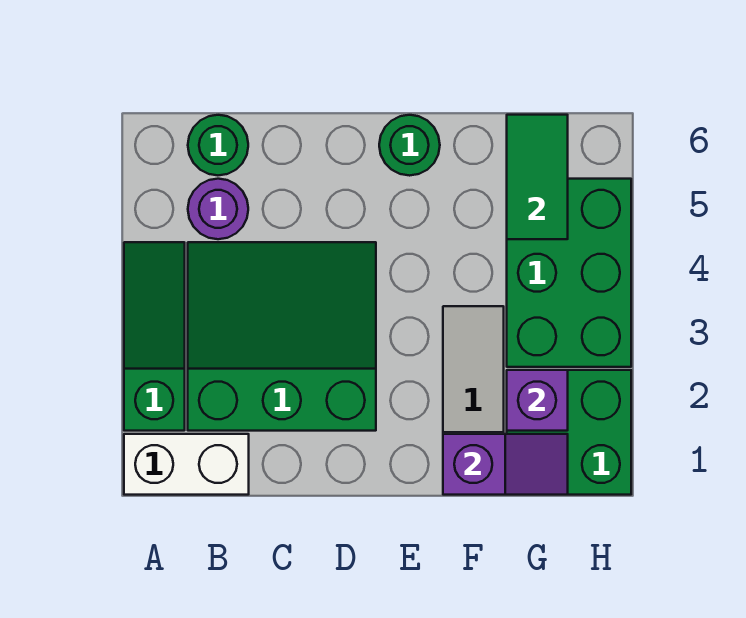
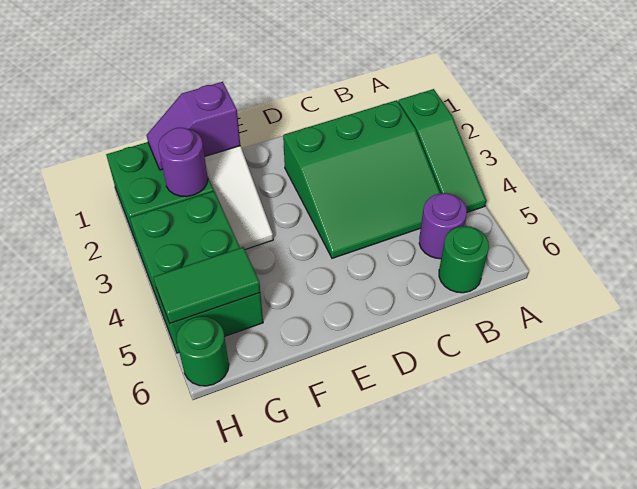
white brick A1:B1 level 1 -> none
green round brick E6 level 1 -> green round brick H6 level 1
purple brick G2 level 2 -> purple round brick G2 level 2
green tile G5:G6 level 2 -> green tile G5:H5 level 2

